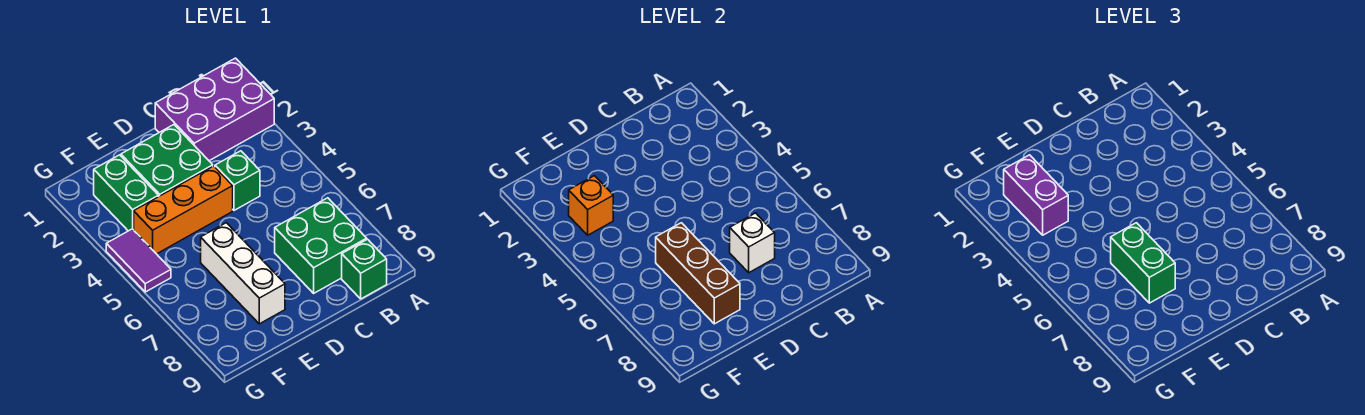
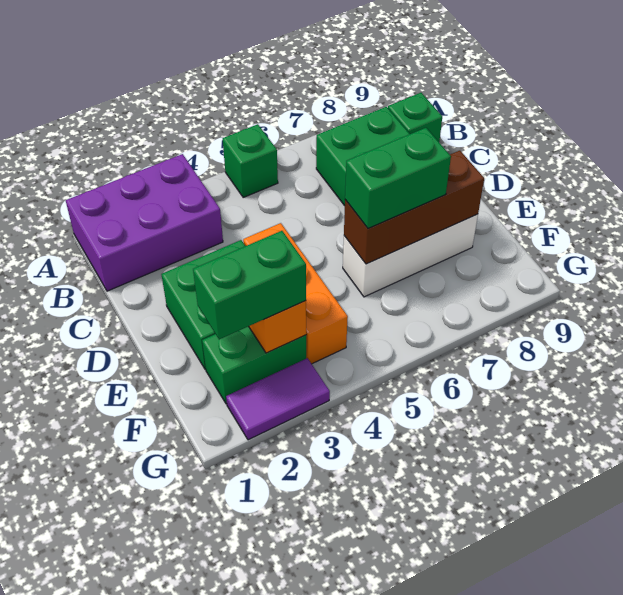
purple brick A1:C2 level 1 -> purple brick A1:B3 level 1
green brick C4 level 1 -> green brick A5 level 1
white brick C7 level 2 -> none
purple brick F2:F3 level 3 -> green brick F2:F3 level 3
purple tile G4:G5 level 1 -> purple tile G2:G3 level 1

